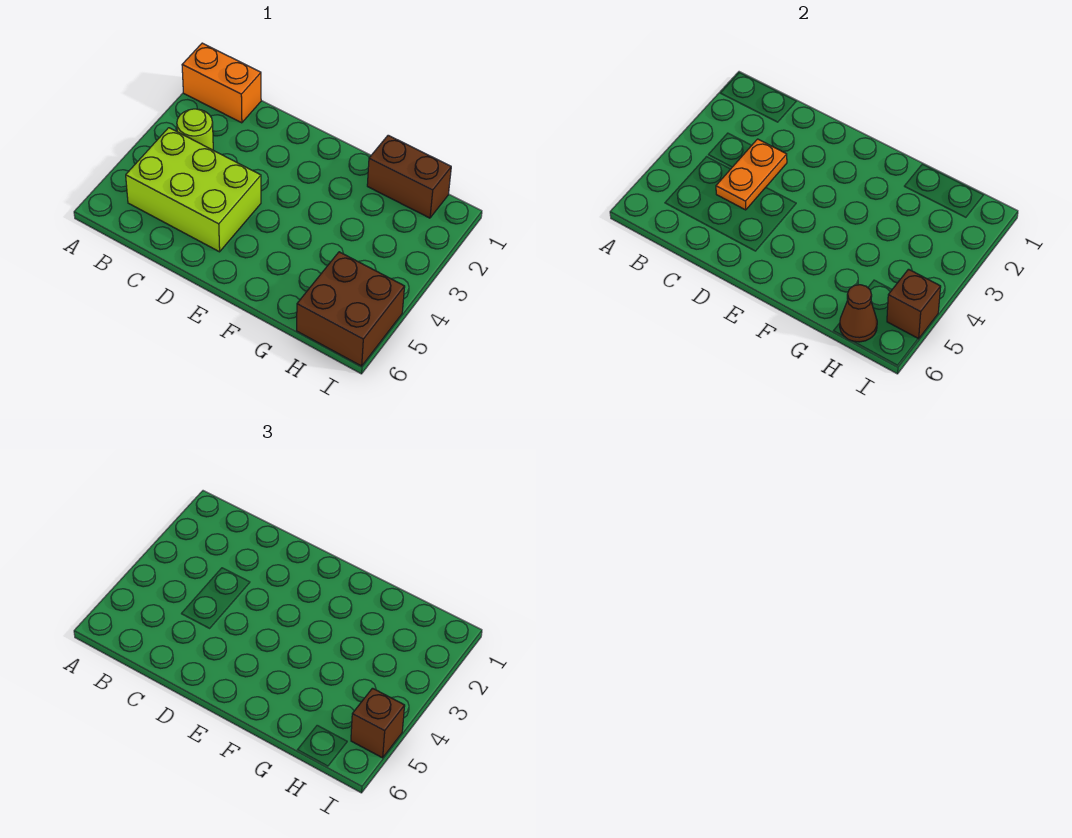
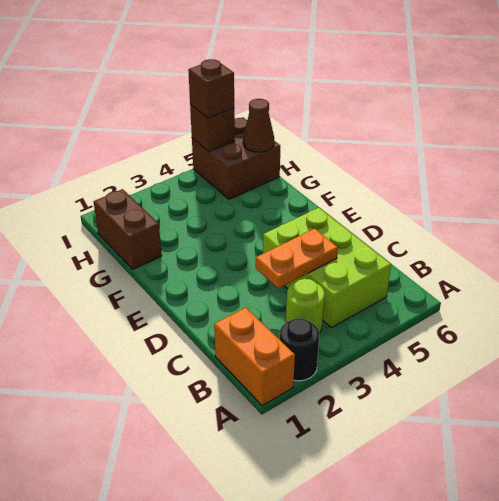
none -> black round brick A2 level 1

